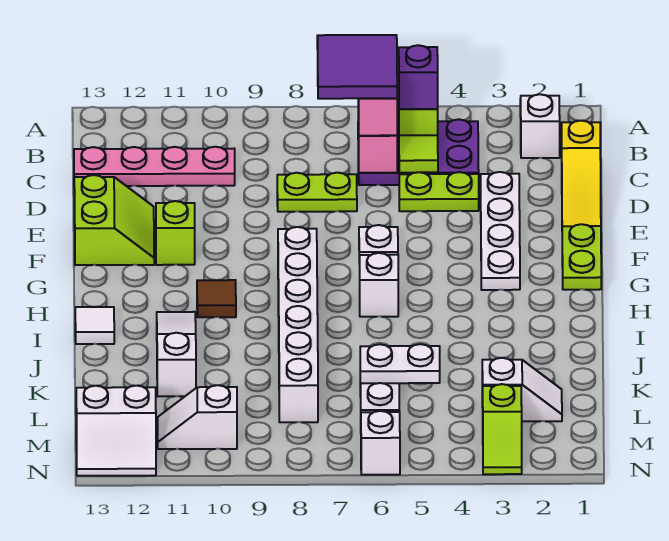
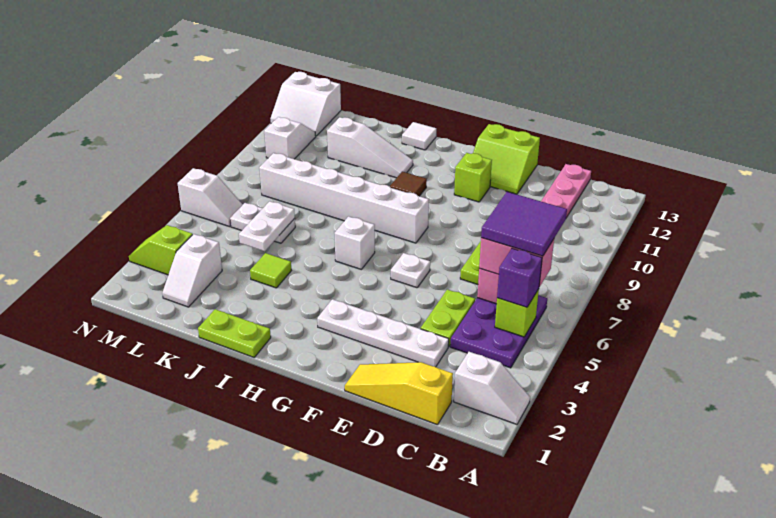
lime tile C5 level 2 -> lime tile J4 level 1
lime plate F1:G1 level 1 -> lime plate I1:J1 level 1
white slope M12:N13 level 1 top M -> white slope M12:N13 level 1 top 13

